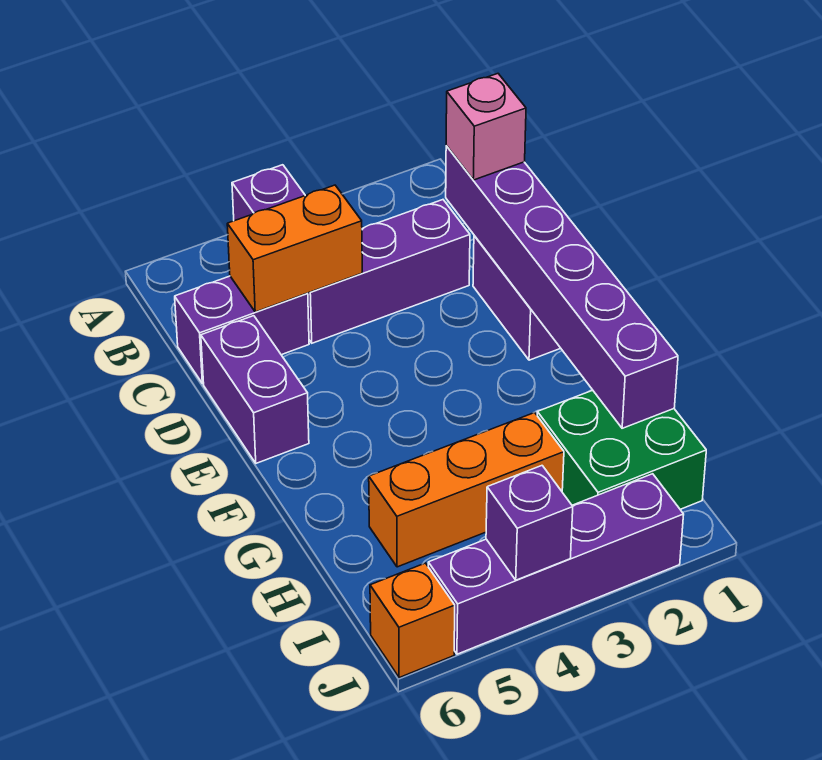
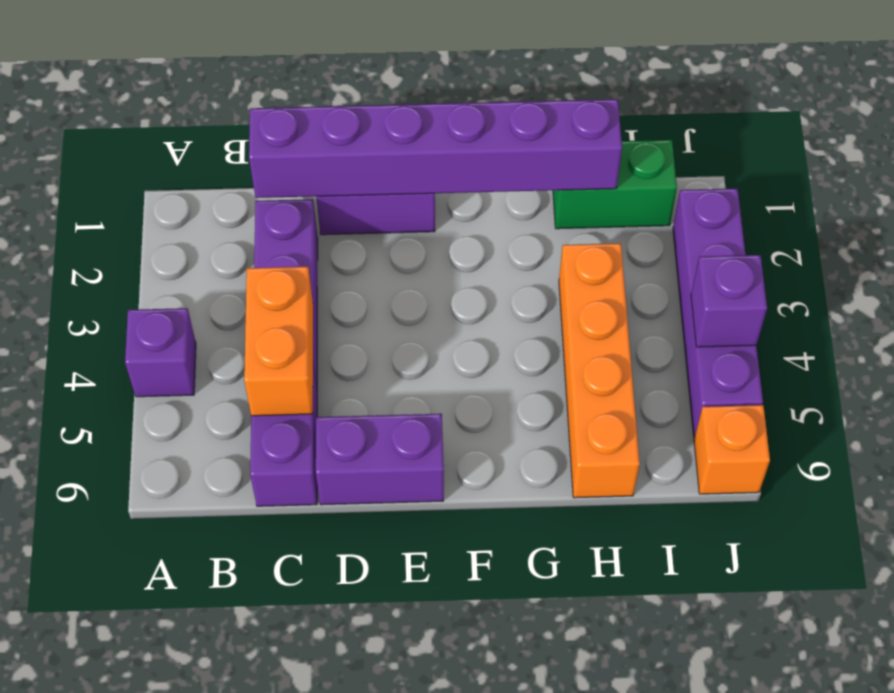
pink brick C1 level 3 -> none
green brick H1:I2 level 1 -> green brick H1:I1 level 1
orange brick H3:H5 level 1 -> orange brick H3:H6 level 1

